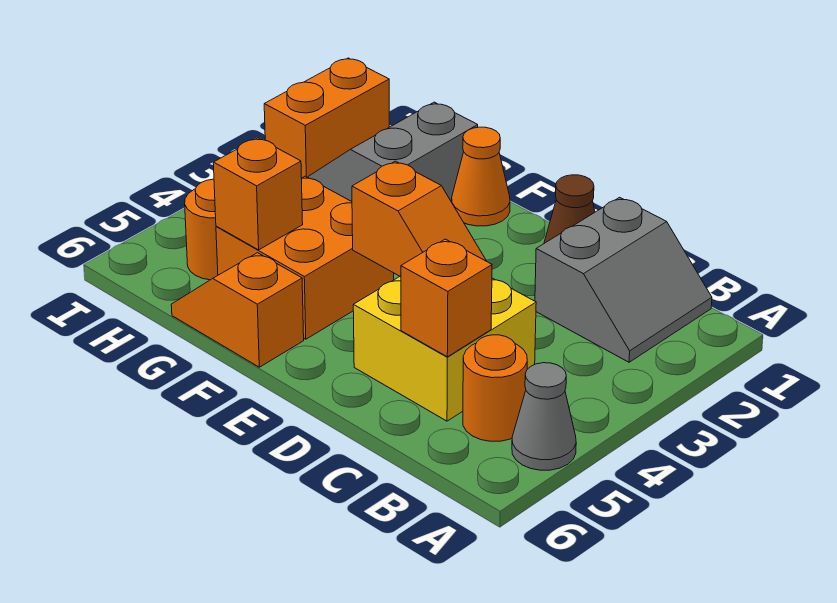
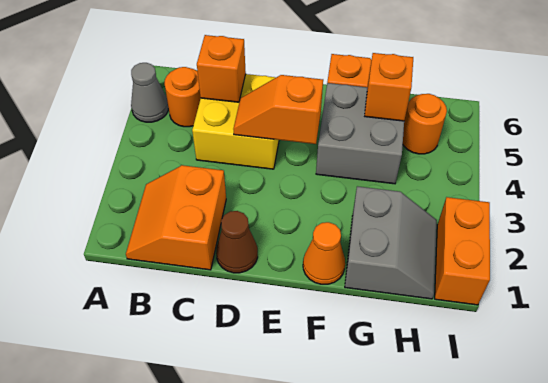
grey slope B1:C2 level 1 top C -> orange slope B1:C2 level 1 top C
orange brick F4:G5 level 1 -> grey brick F4:G5 level 1

